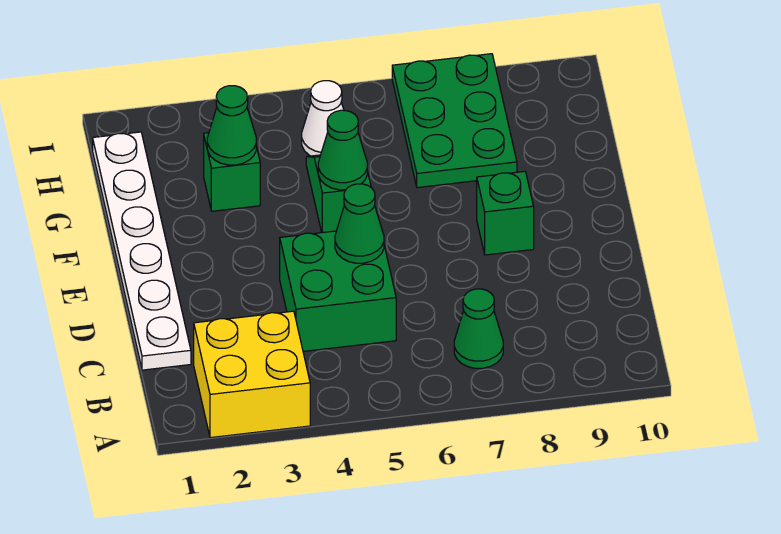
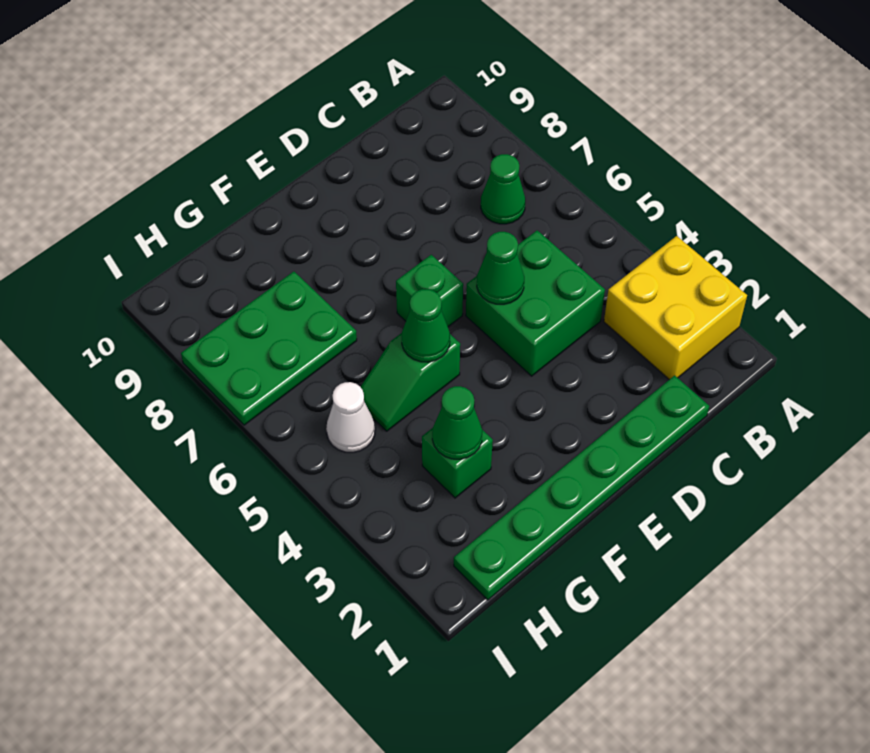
white plate C1:H1 level 1 -> green plate C1:H1 level 1
green brick E8 level 1 -> green brick E6 level 1

